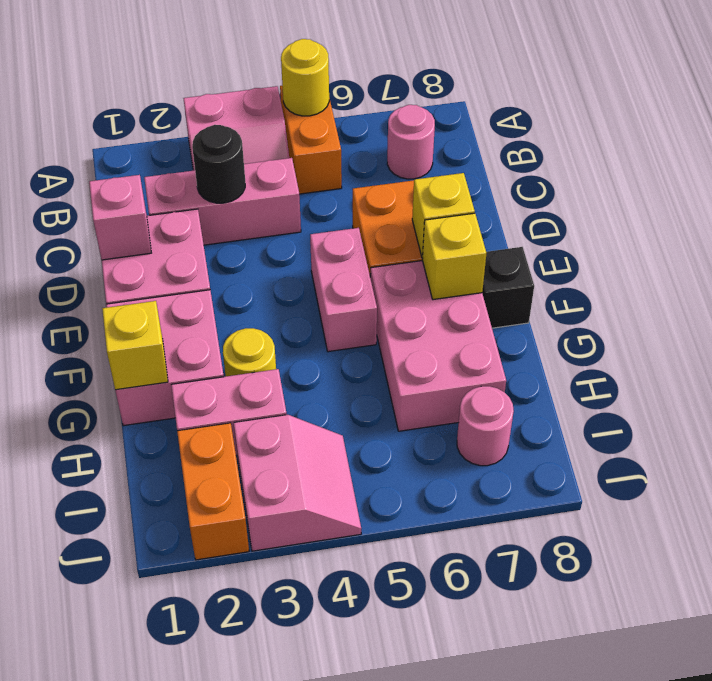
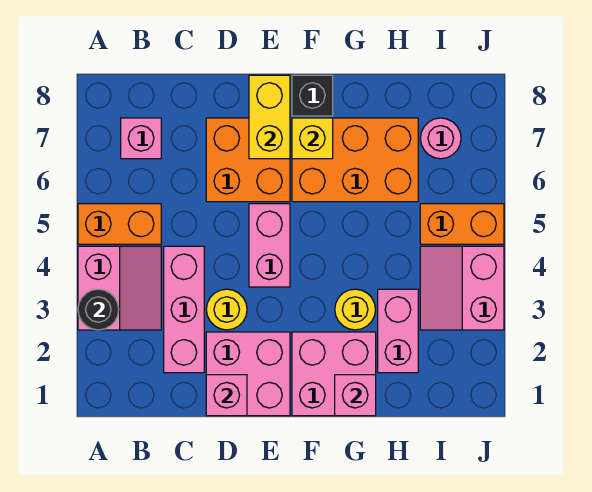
yellow round brick A5 level 2 -> yellow round brick D3 level 1
pink round brick B7 level 1 -> pink brick B7 level 1
black round brick C3 level 2 -> black round brick A3 level 2
pink brick E5:F5 level 1 -> pink brick E4:E5 level 1
yellow brick E7 level 2 -> yellow brick E7:E8 level 2
pink brick F6:H7 level 1 -> orange brick F6:H7 level 1
yellow brick G1 level 2 -> pink brick G1 level 2
orange brick I2:J2 level 1 -> orange brick I5:J5 level 1
pink slope I3:J4 level 1 top 3 -> pink slope I3:J4 level 1 top J

